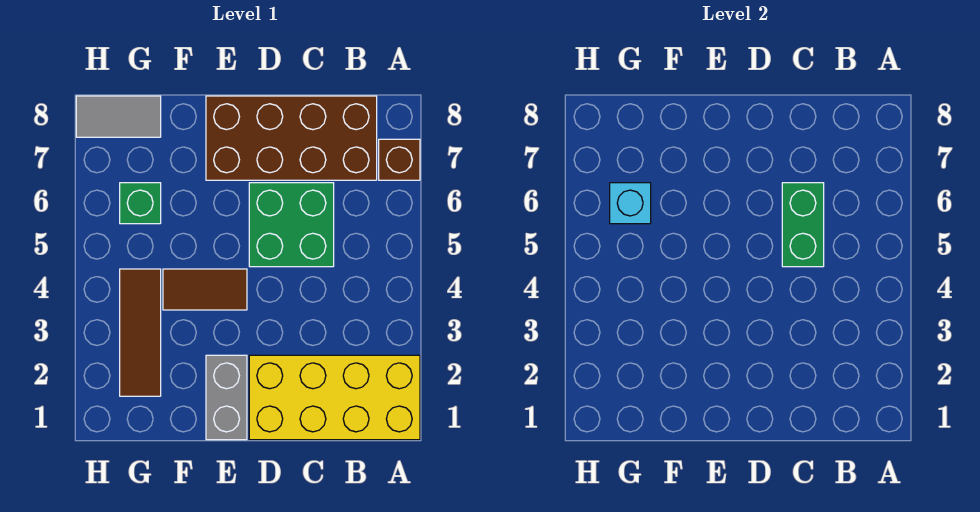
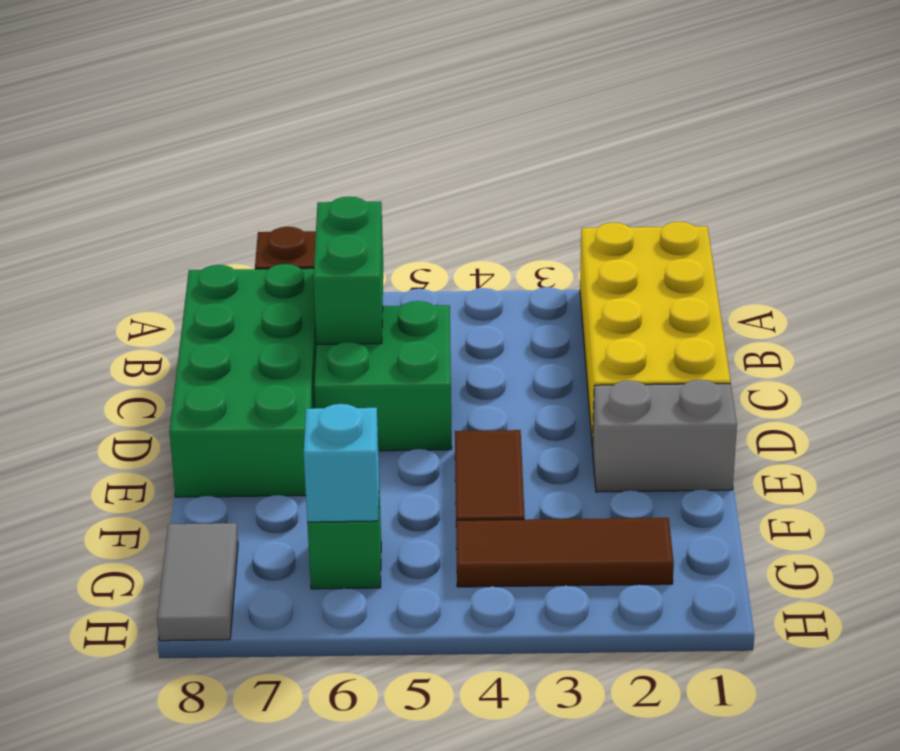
brown brick B7:E8 level 1 -> green brick B7:E8 level 1
green brick C5:C6 level 2 -> green brick B6:C6 level 2

